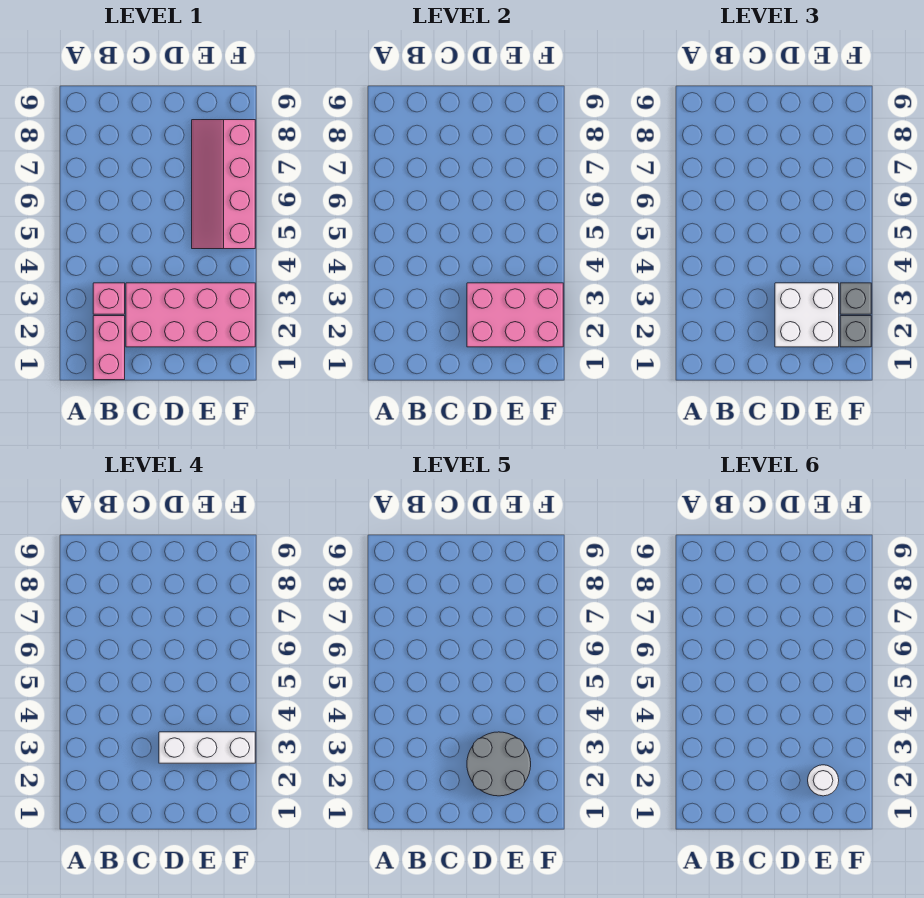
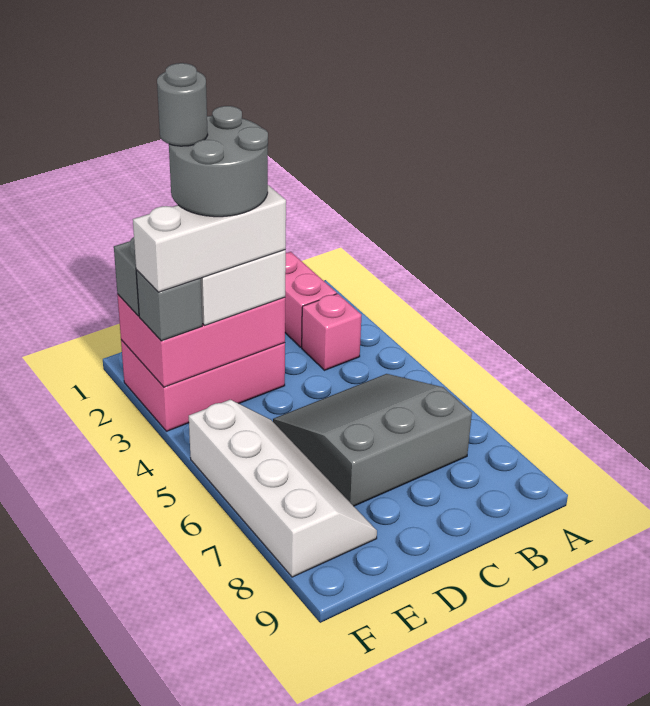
none -> grey slope B5:D7 level 1 top 7
pink brick C2:F3 level 1 -> pink brick D2:F3 level 1
white round brick E2 level 6 -> grey round brick E2 level 6
pink slope E5:F8 level 1 top F -> white slope E5:F8 level 1 top F

